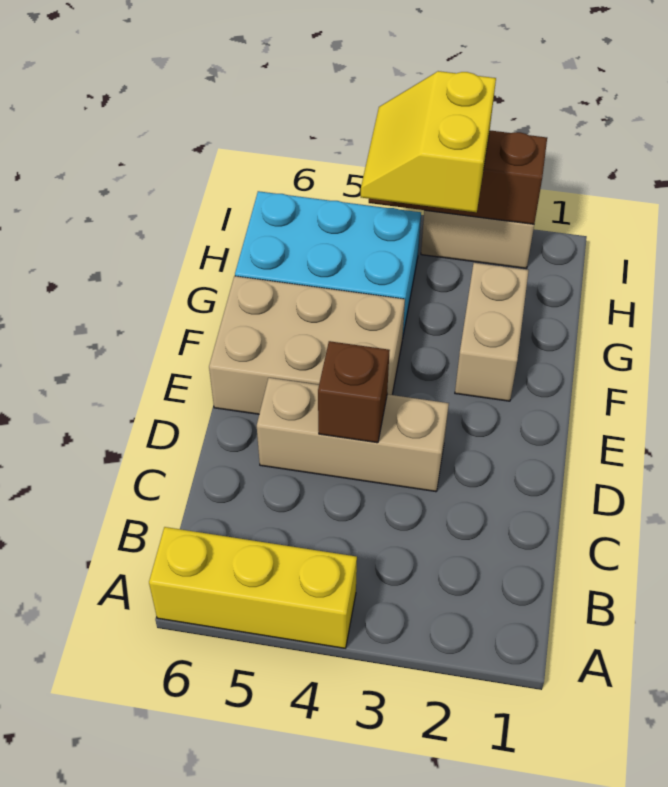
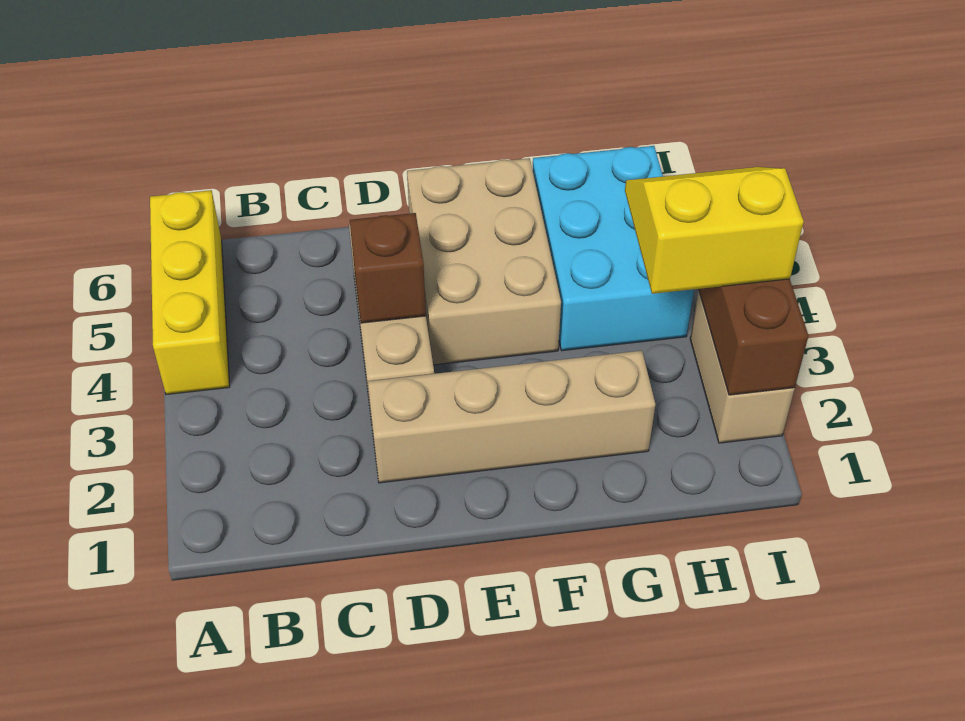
tan brick F2:G2 level 1 -> tan brick D2:G2 level 1

